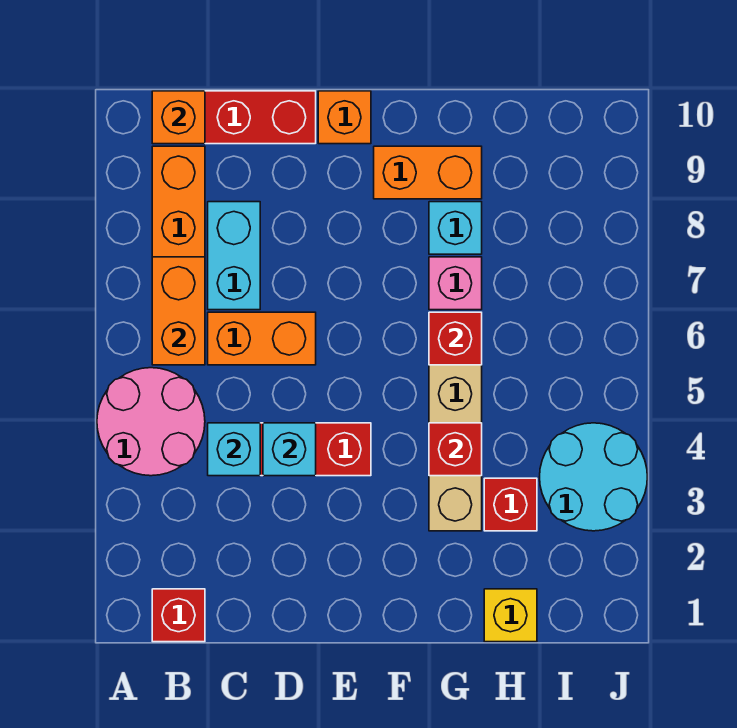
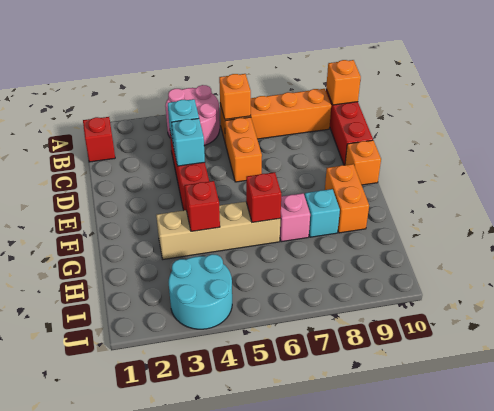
orange brick B6:B7 level 2 -> orange brick B6 level 2
cyan brick C7:C8 level 1 -> none
yellow brick H1 level 1 -> none
red brick H3 level 1 -> none

